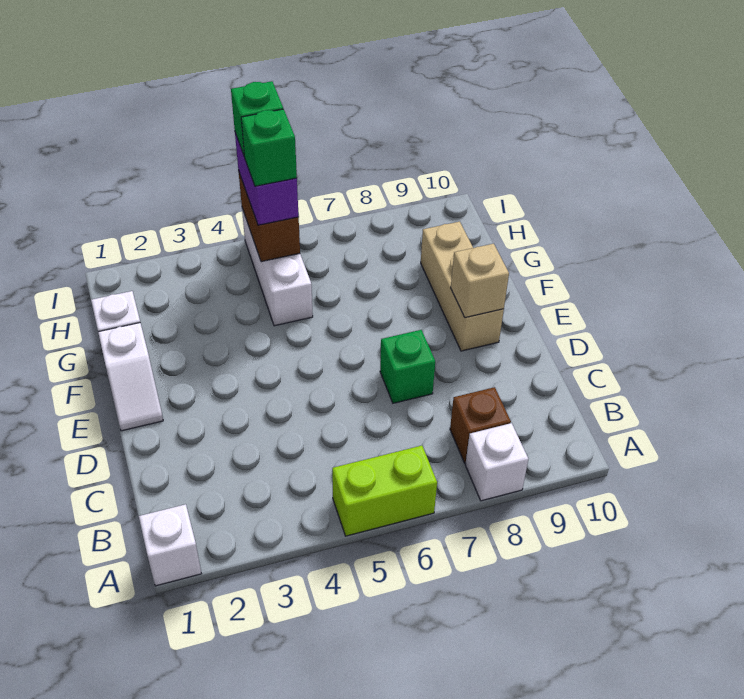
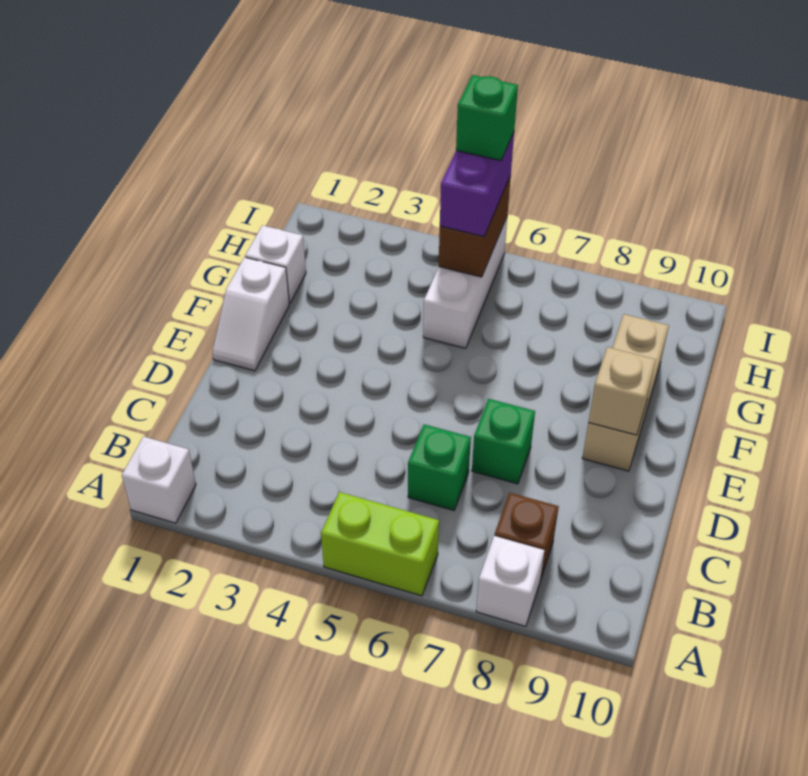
green brick H5 level 4 -> green brick C6 level 1

